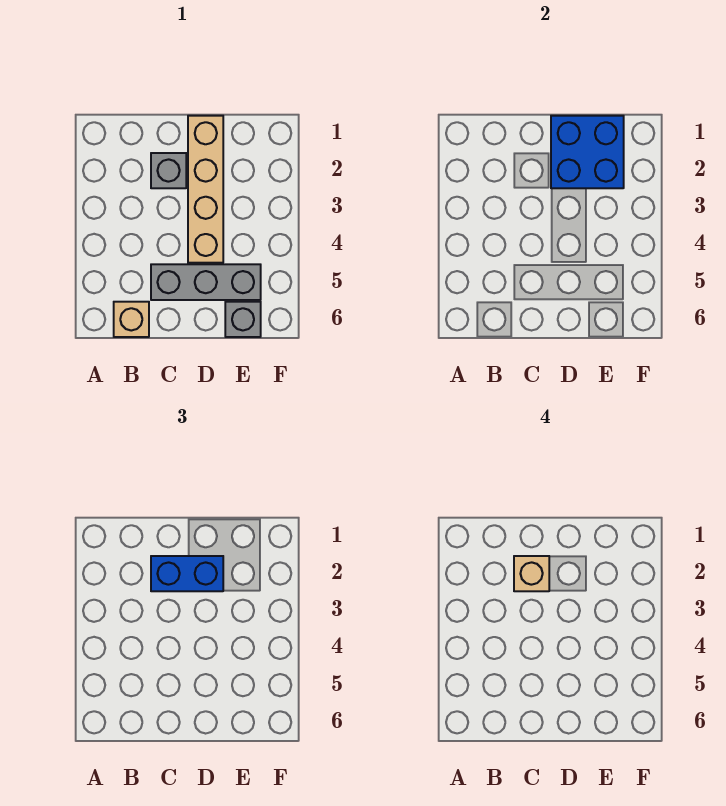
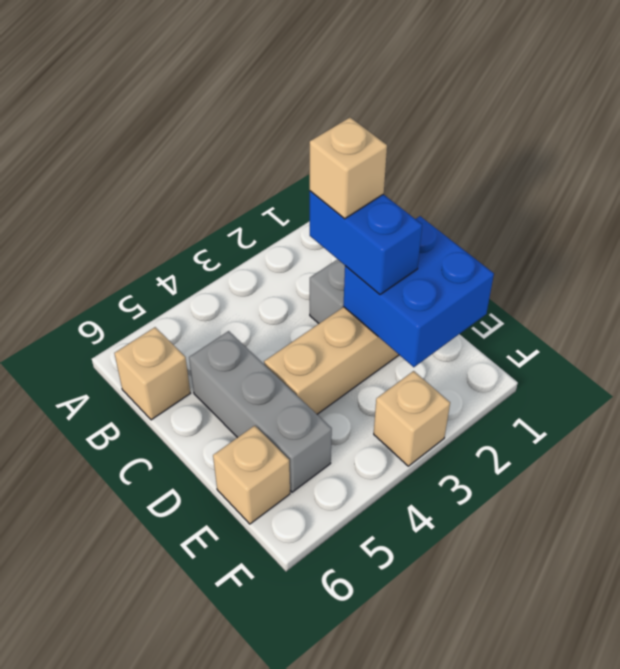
grey brick E6 level 1 -> tan brick E6 level 1
none -> tan brick F3 level 1

